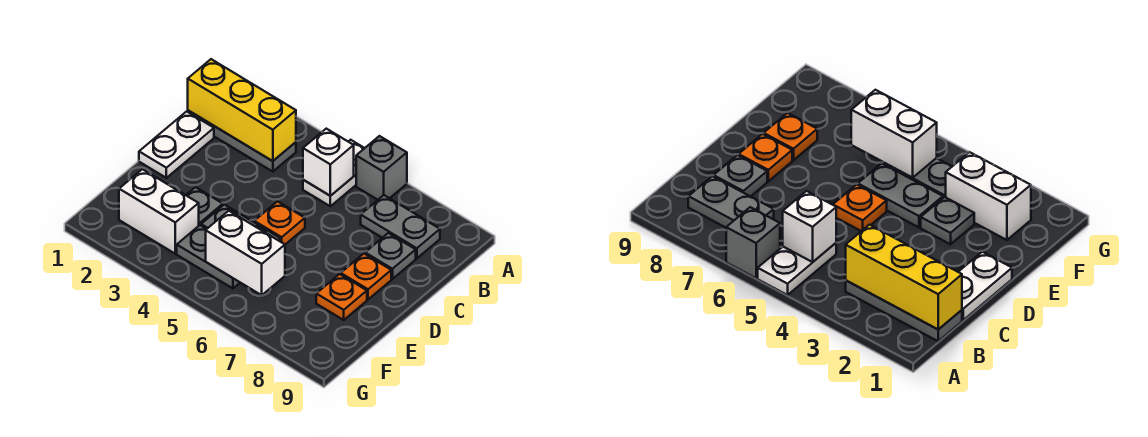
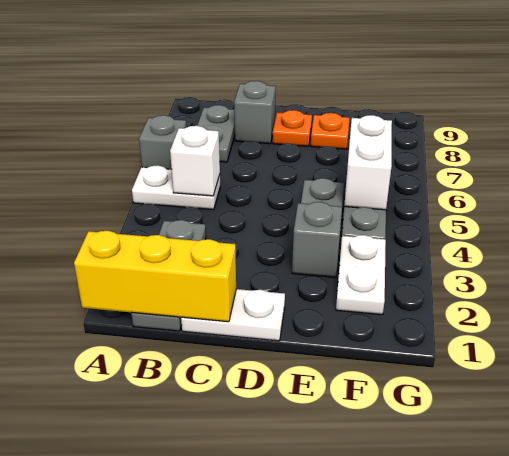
yellow brick B1:B3 level 2 -> yellow brick A1:C1 level 2
grey plate C8 level 1 -> grey brick C8 level 1
orange plate D5 level 1 -> none
grey plate E3 level 1 -> grey brick E3 level 1
white brick F2:F3 level 1 -> white plate F2:F3 level 1

